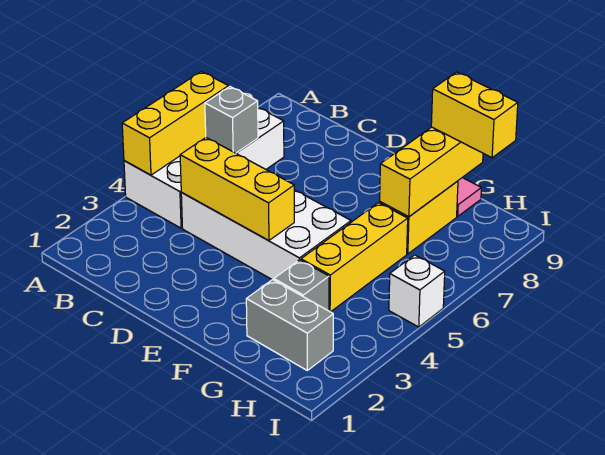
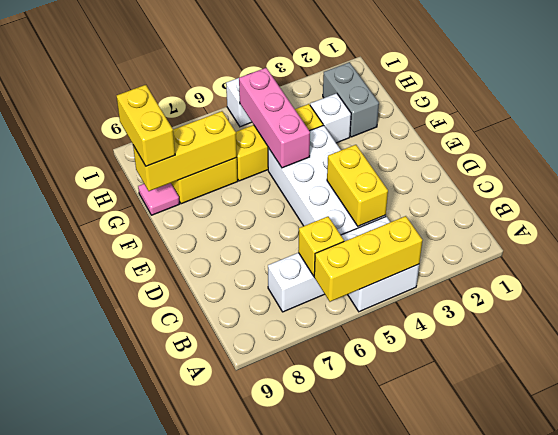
grey brick B6 level 2 -> yellow brick B6 level 2
yellow brick C4:E4 level 2 -> yellow brick C4:D4 level 2
none -> pink brick F5:H5 level 2
grey brick G3 level 1 -> white brick G3 level 1

